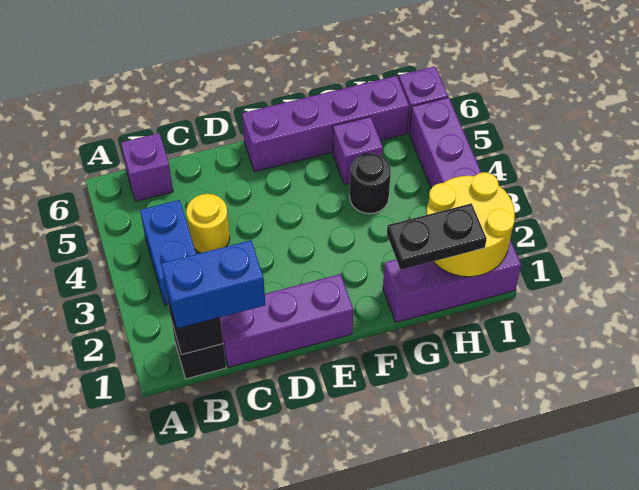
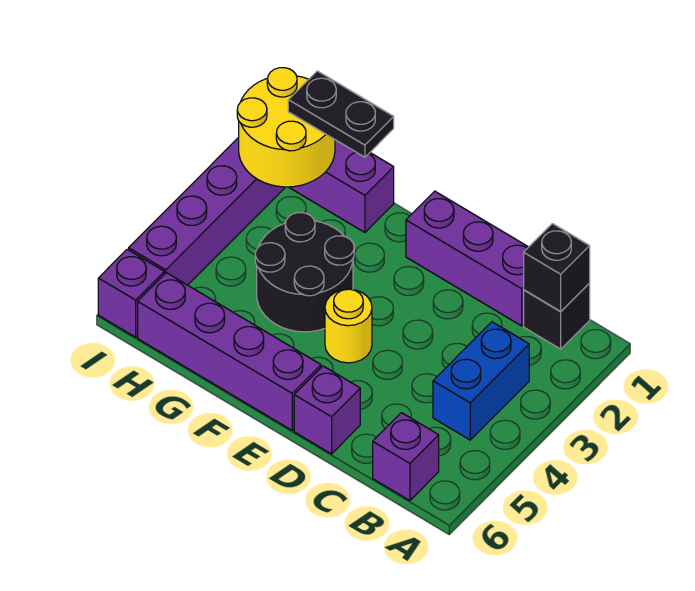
blue brick B1:C1 level 3 -> none
yellow round brick C4 level 1 -> yellow round brick E4 level 1
black round brick G4 level 1 -> black round brick F3:G4 level 1
purple brick G5 level 1 -> purple brick D6 level 1

